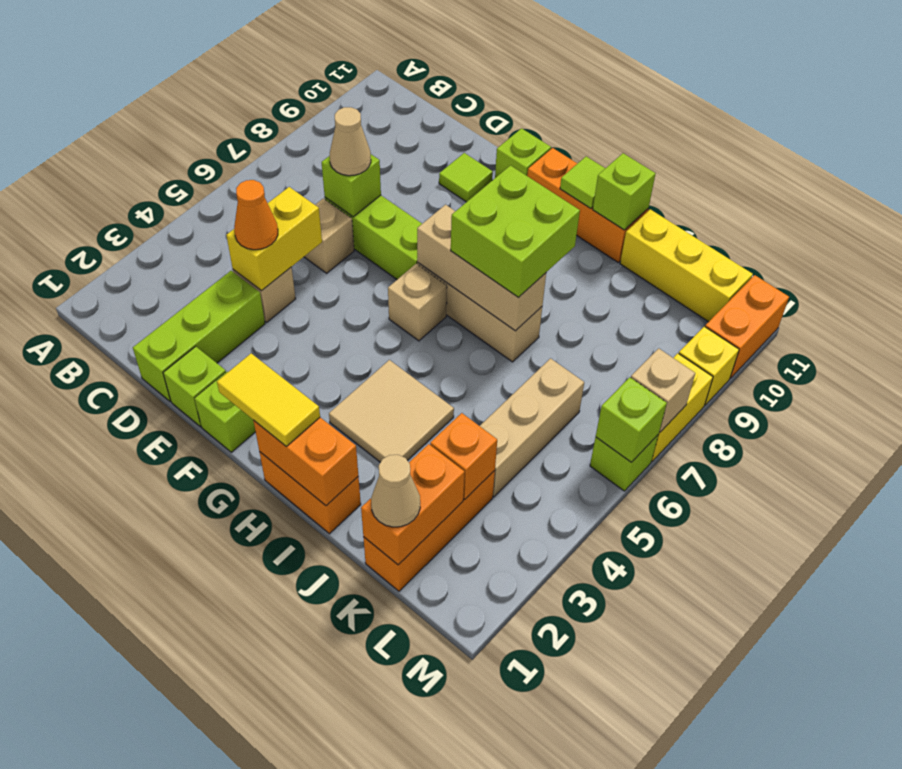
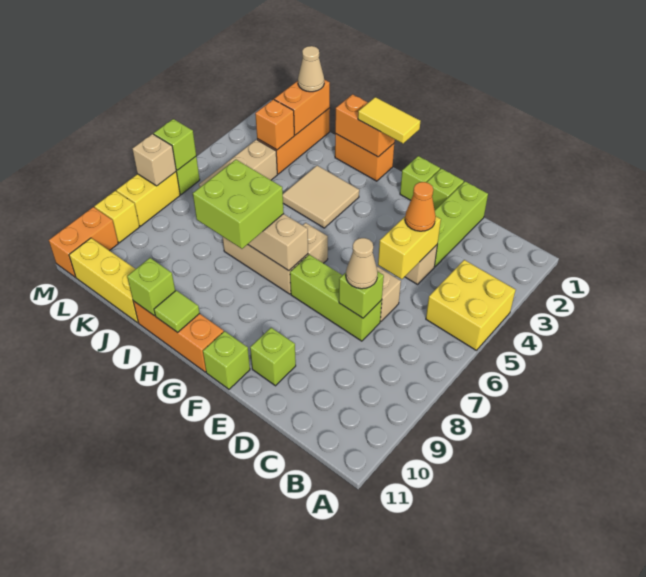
none -> yellow brick A4:B5 level 1
lime tile E10 level 1 -> lime brick E10 level 1

